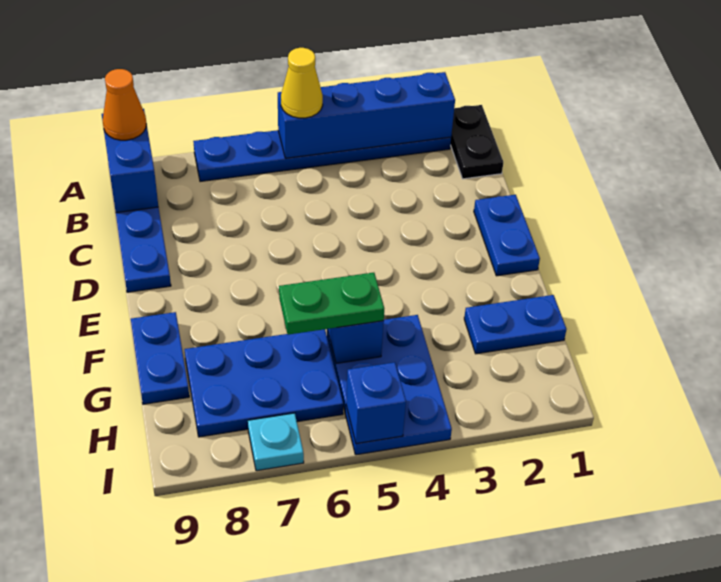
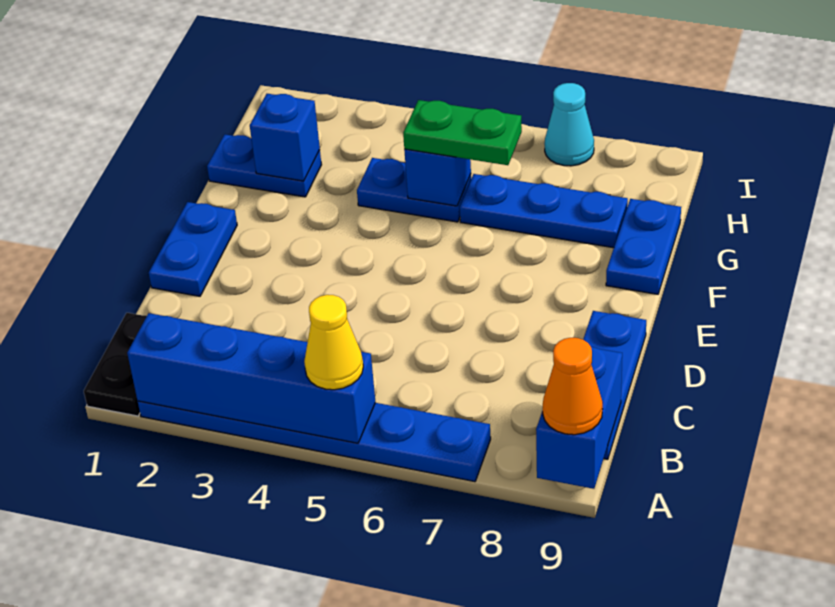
blue plate G4:I5 level 1 -> blue plate G4:G5 level 1
blue plate G6:H8 level 1 -> blue plate G6:G8 level 1
blue brick I5 level 2 -> blue brick G2 level 2
cyan plate I7 level 1 -> cyan cone I7 level 1

